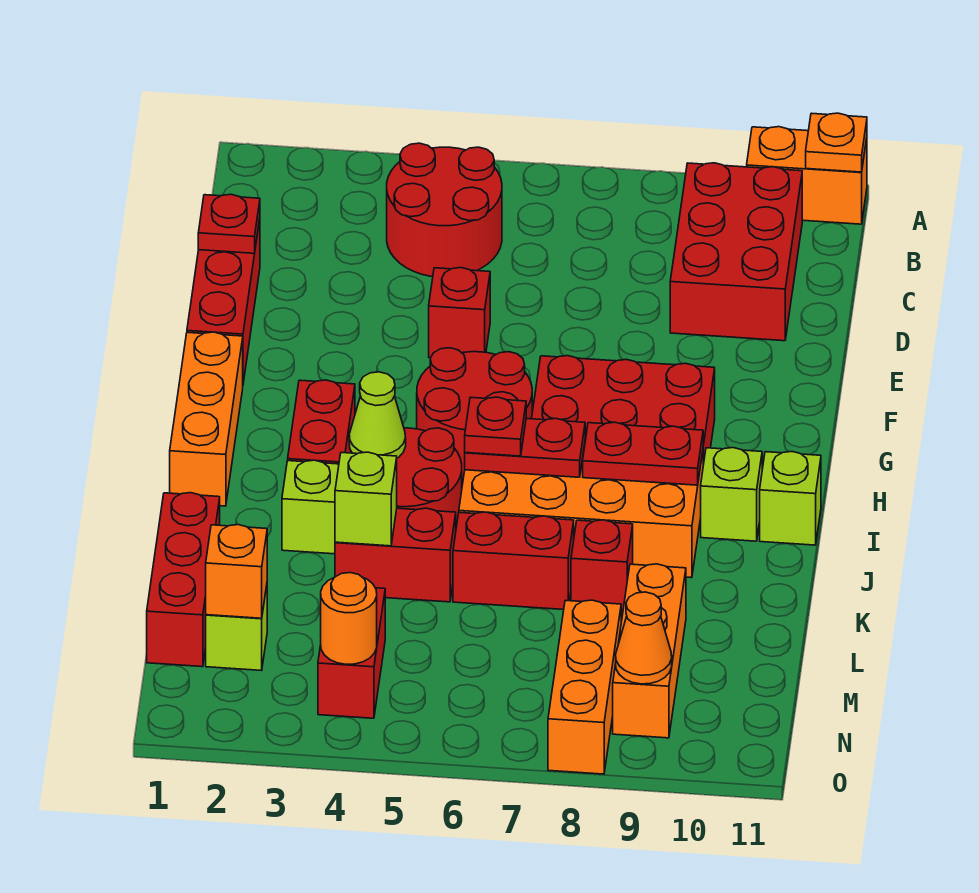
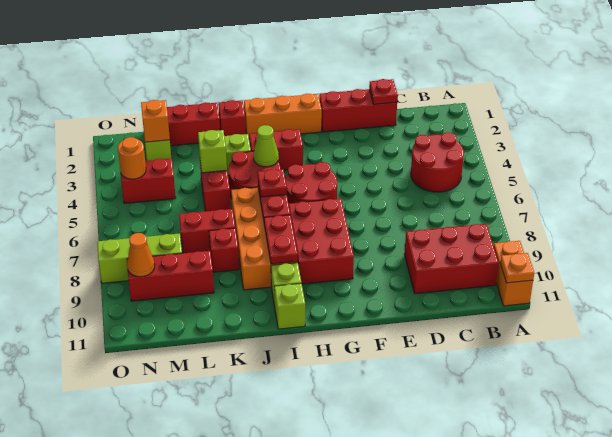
red brick E5 level 1 -> red brick J1 level 1
red brick K6:K7 level 1 -> red brick K7:L7 level 1
orange brick L9:N9 level 1 -> red brick L9:N9 level 1
orange brick M8:O8 level 1 -> lime brick M8:O8 level 1

